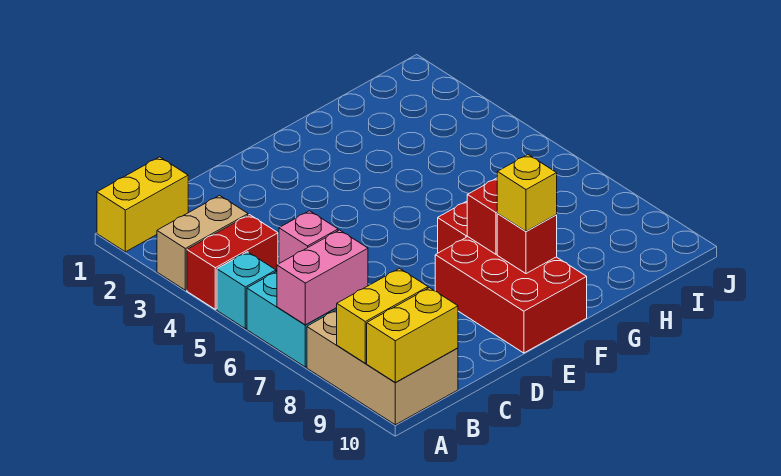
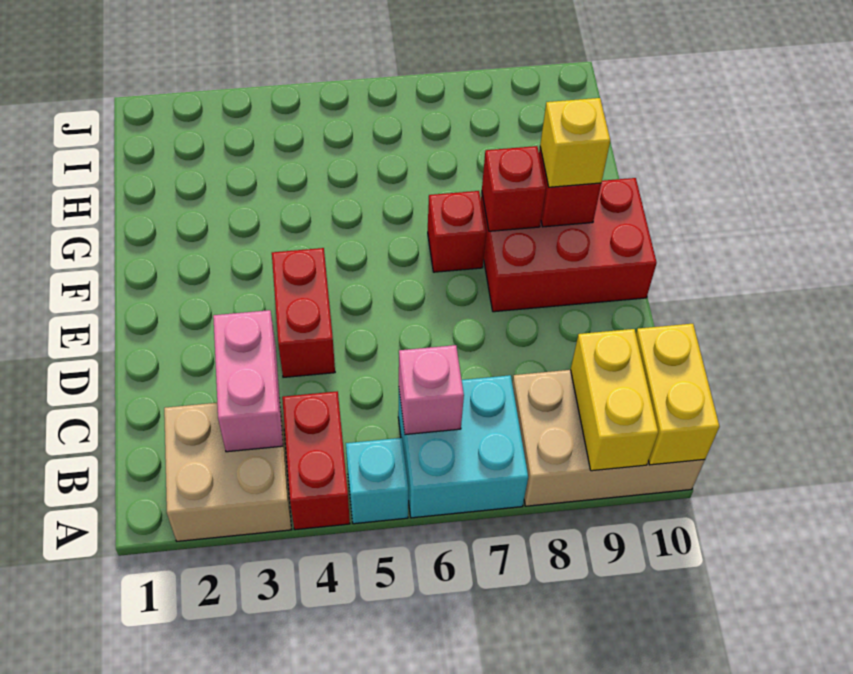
yellow brick A1:B1 level 1 -> none
tan brick A3:B3 level 1 -> tan brick A2:B3 level 1
pink brick A7:B7 level 2 -> pink brick B3:C3 level 2
none -> red brick D4:E4 level 1

